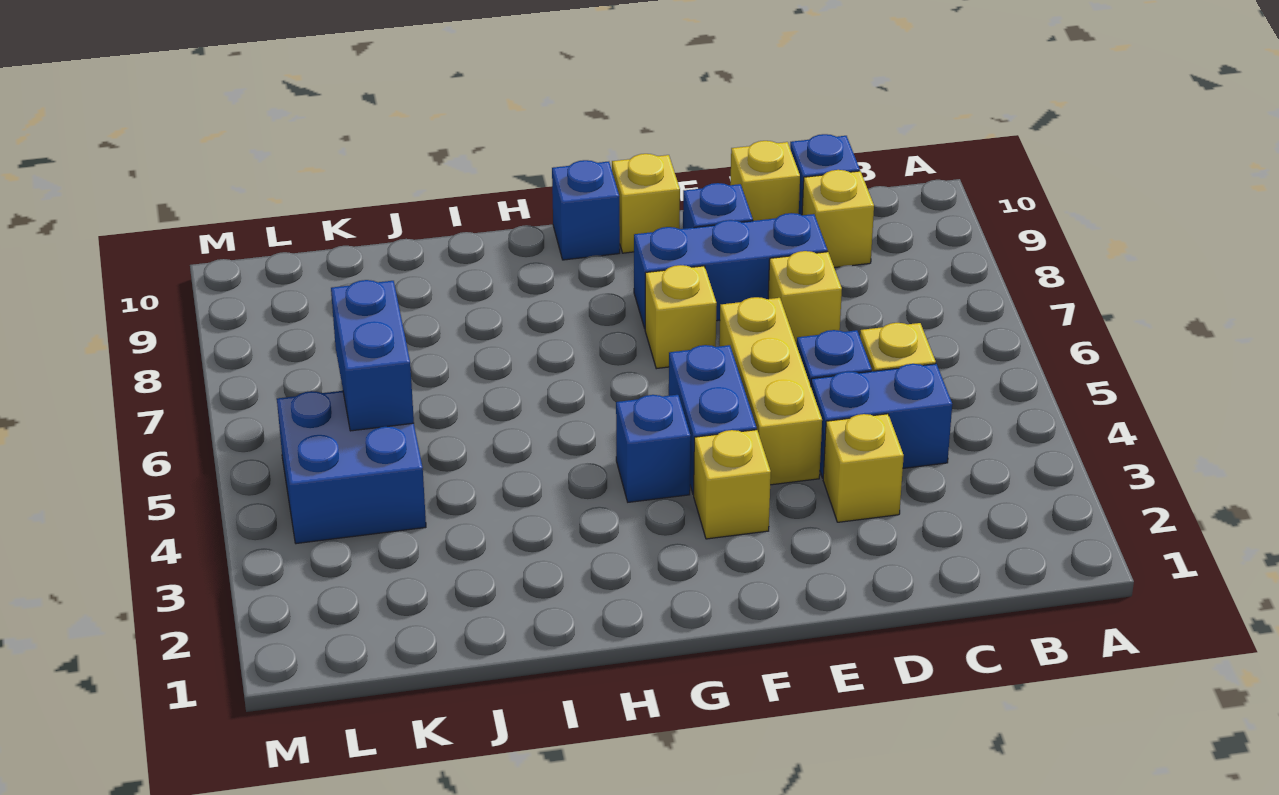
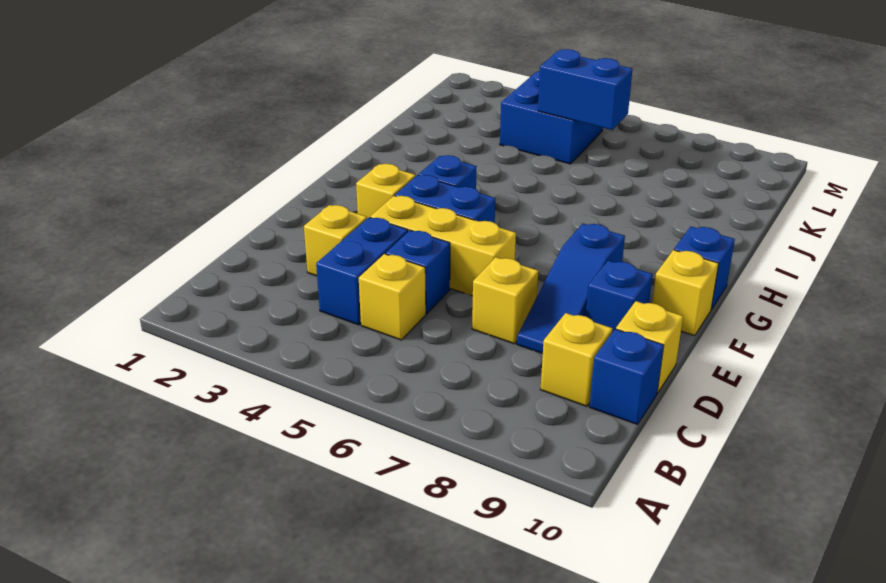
blue brick D8:F8 level 1 -> blue slope D8:F8 level 1 top F
yellow brick F7 level 1 -> none

